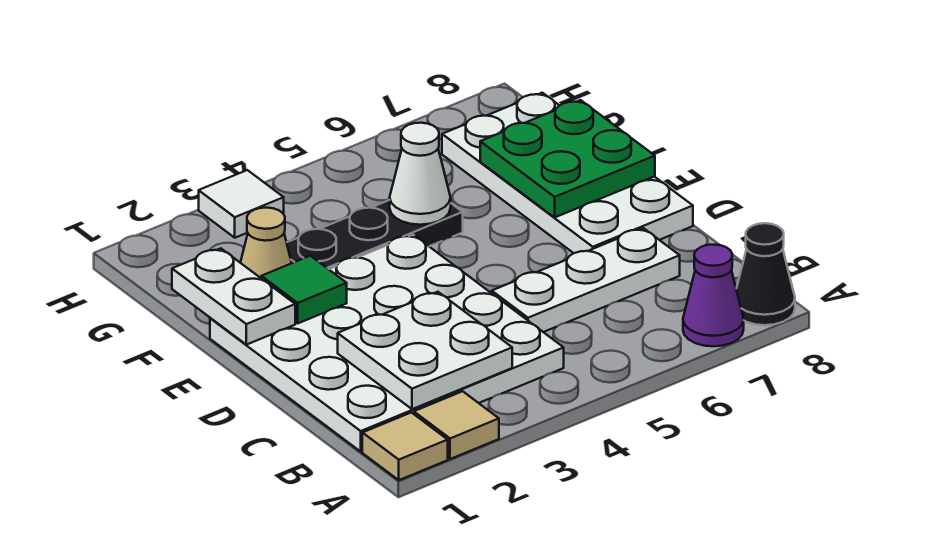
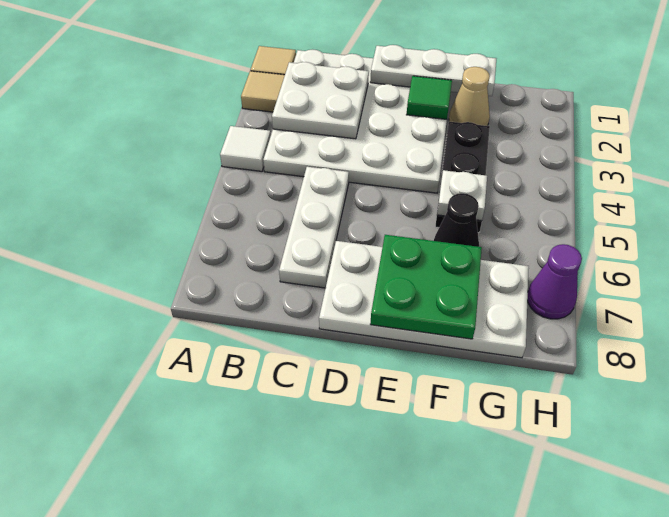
purple cone A7 level 1 -> purple cone H7 level 1
black cone A8 level 1 -> black cone F6 level 1
white plate E1:F1 level 2 -> white plate D1:F1 level 2
white cone F5 level 2 -> white plate F5 level 2
white tile H3 level 1 -> white tile A4 level 1

